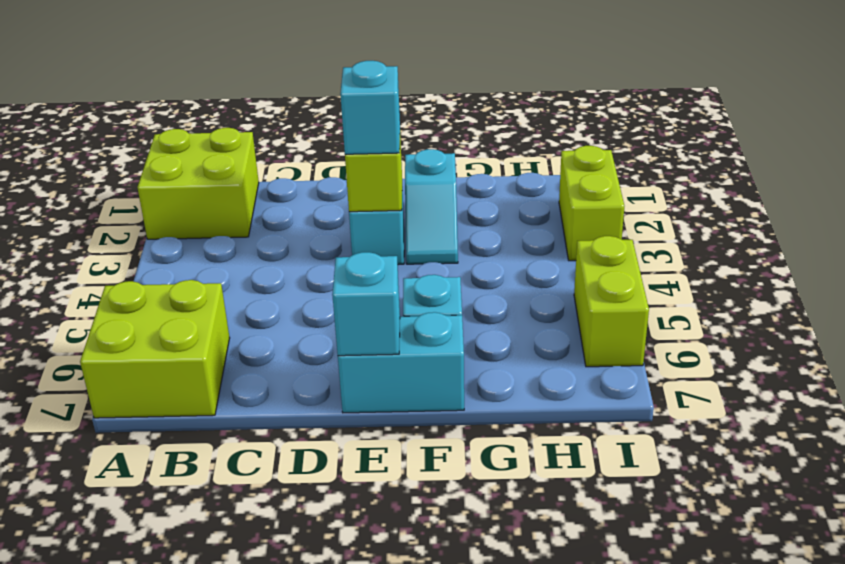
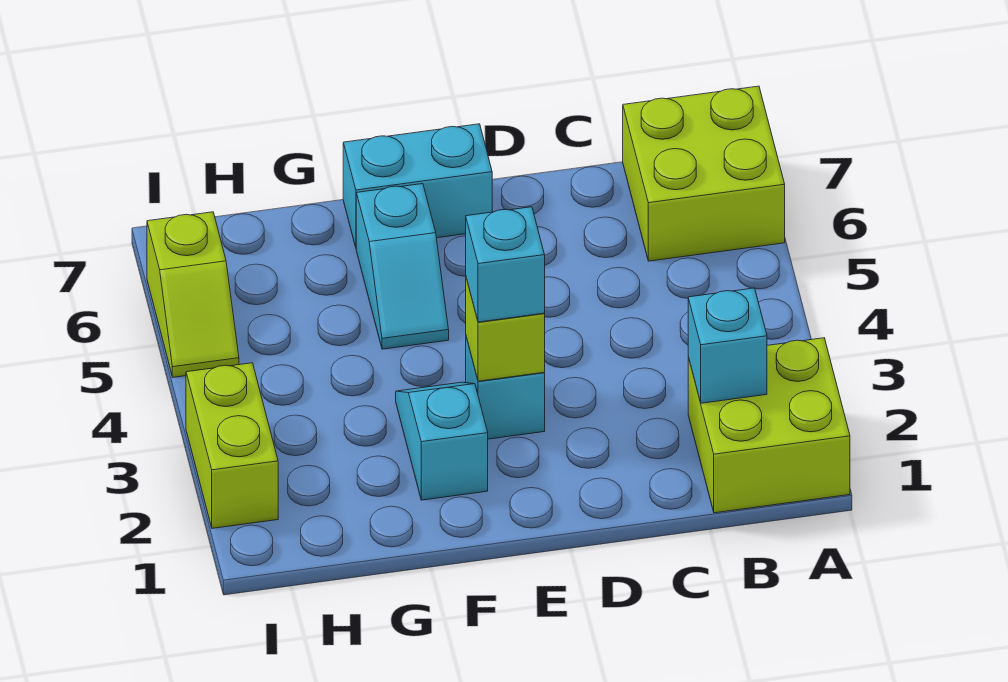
cyan brick E7 level 2 -> cyan brick B2 level 2
lime brick I5:I6 level 1 -> lime slope I5:I6 level 1 top 6

